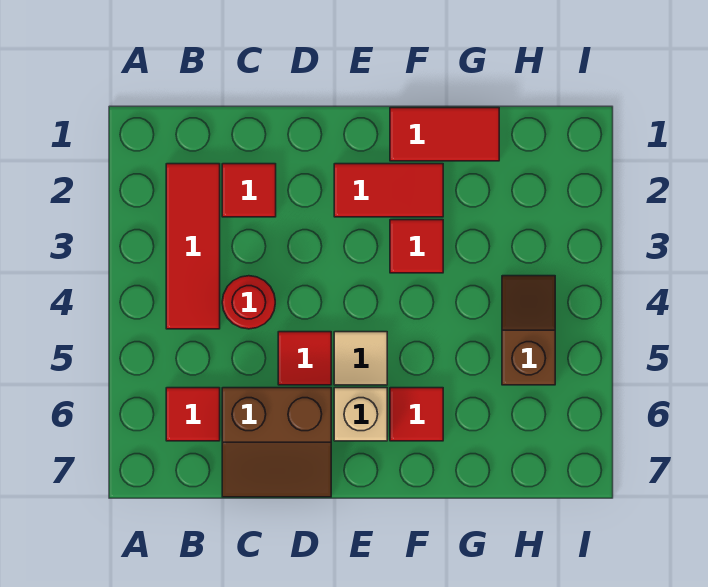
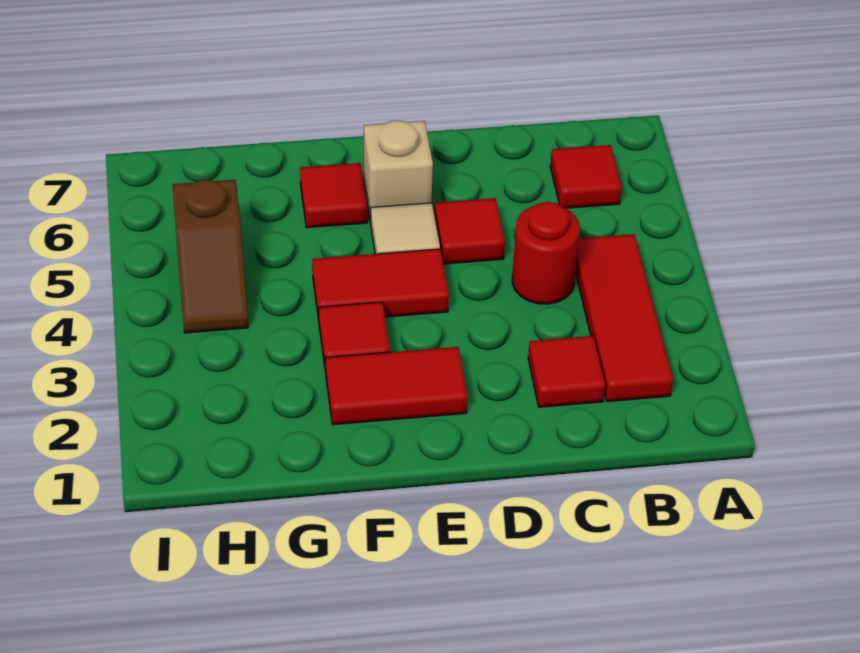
brown slope C6:D7 level 1 top 6 -> none
red tile F1:G1 level 1 -> red tile E4:F4 level 1

